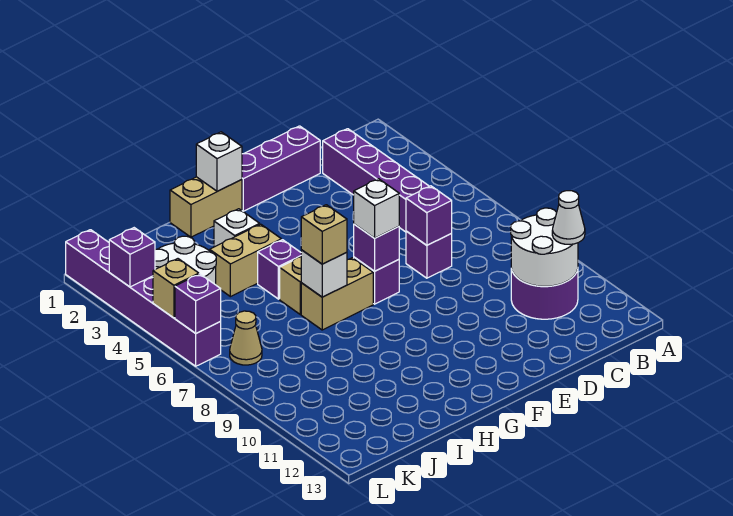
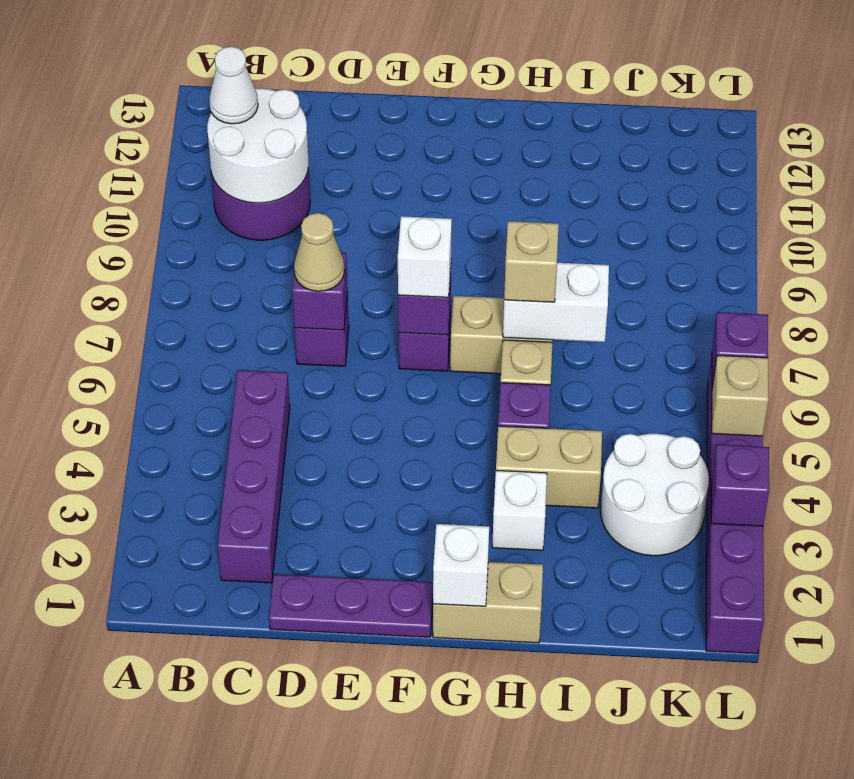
purple brick D1:F1 level 1 -> purple plate D1:F1 level 1
white brick H7 level 2 -> white brick H7:I7 level 2
tan cone K7 level 1 -> tan cone D7 level 3

